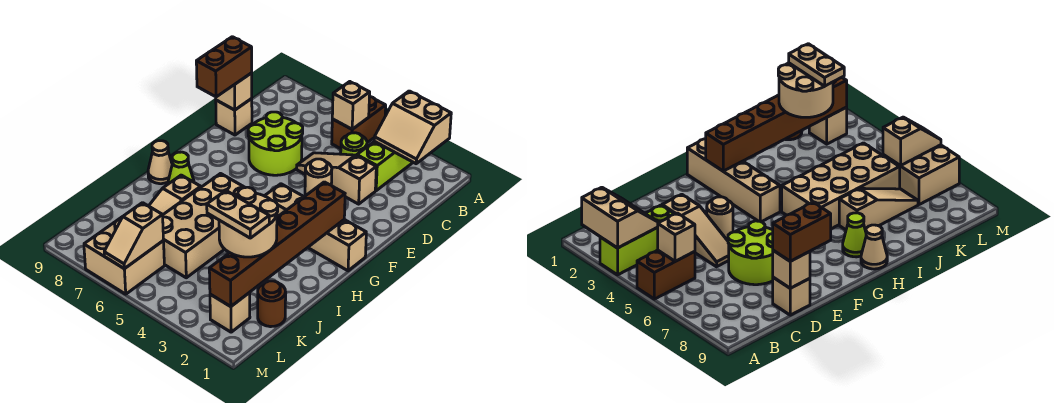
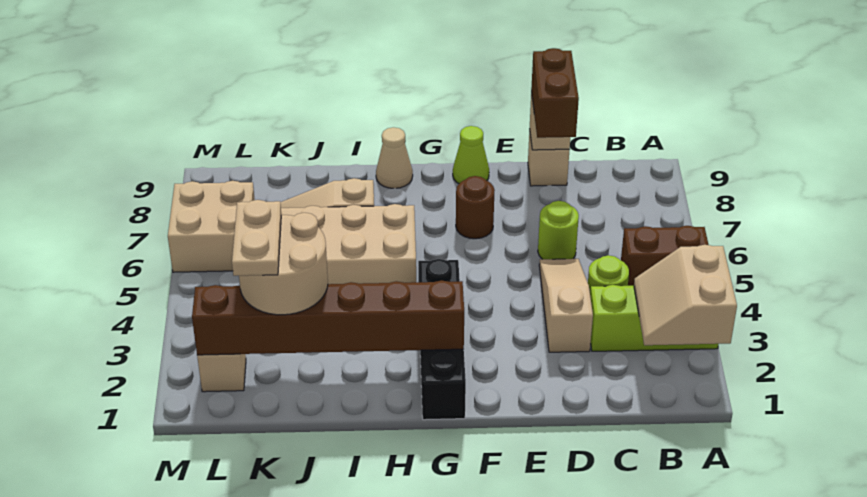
tan brick B5 level 2 -> none
lime round brick D6:E7 level 1 -> lime round brick D6 level 1
brown brick D9:E9 level 3 -> brown brick D8:D9 level 3
tan round brick E4 level 1 -> none
tan brick G1:G4 level 1 -> black brick G1:G4 level 1
lime cone H8 level 1 -> lime cone F9 level 1
brown round brick K1 level 1 -> brown round brick F7 level 1
tan slope L6:M6 level 2 top L -> none

